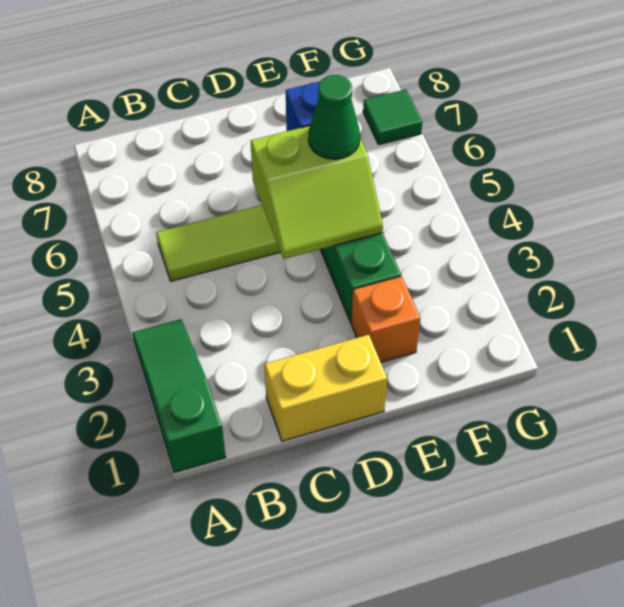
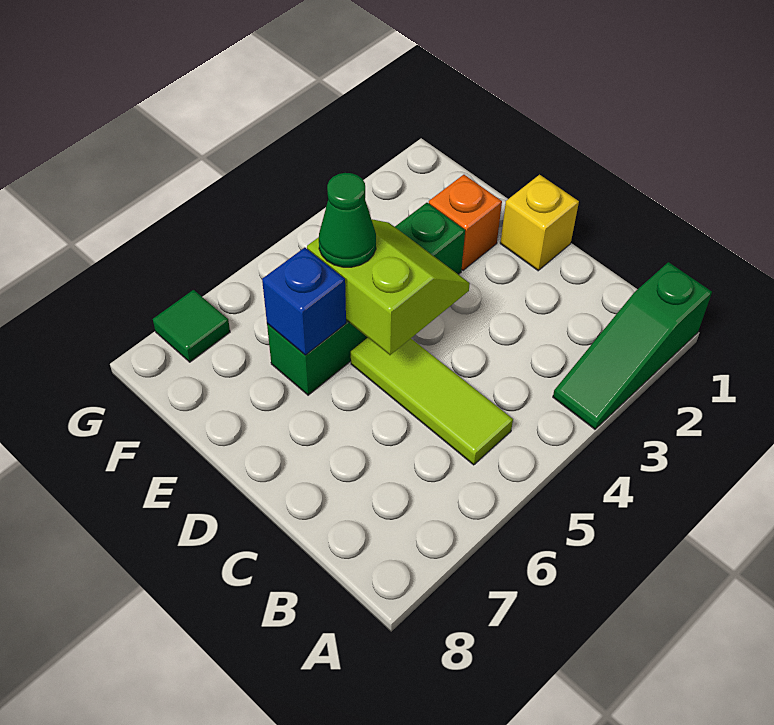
yellow brick C1:D1 level 1 -> yellow brick D1 level 1

